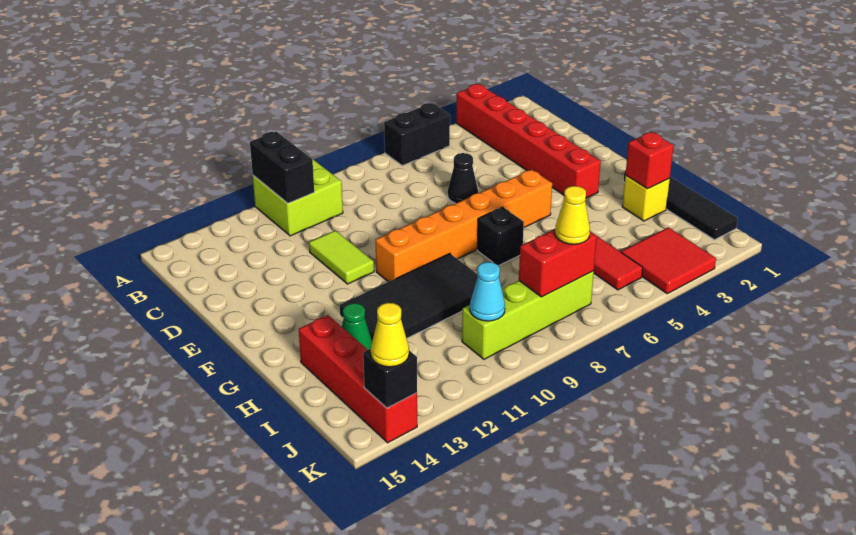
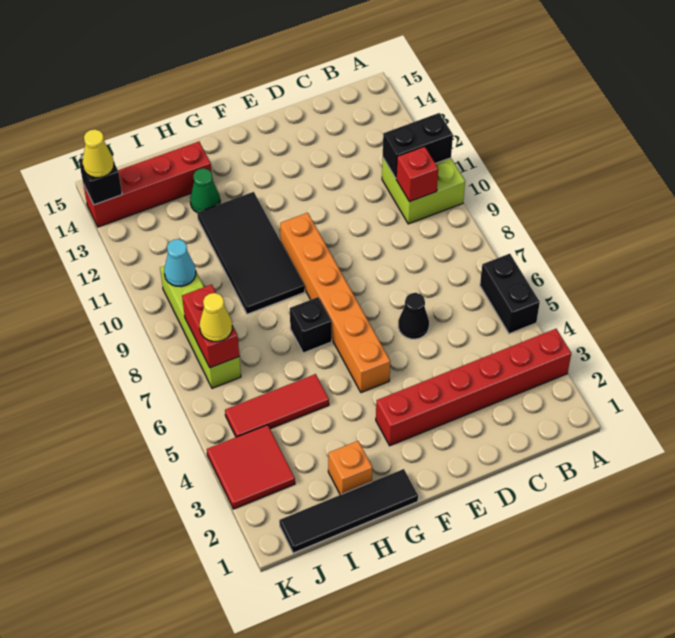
lime tile D11:E11 level 1 -> none
yellow brick H2 level 1 -> orange brick H2 level 1
red brick H2 level 2 -> red brick B10 level 2

